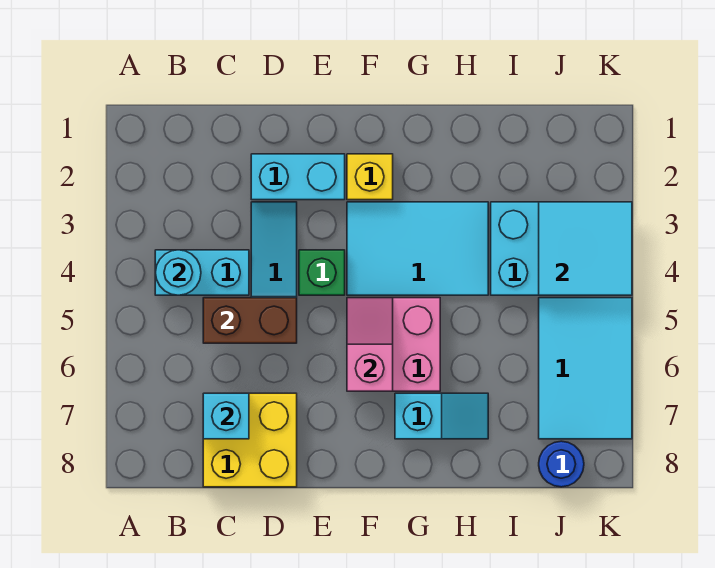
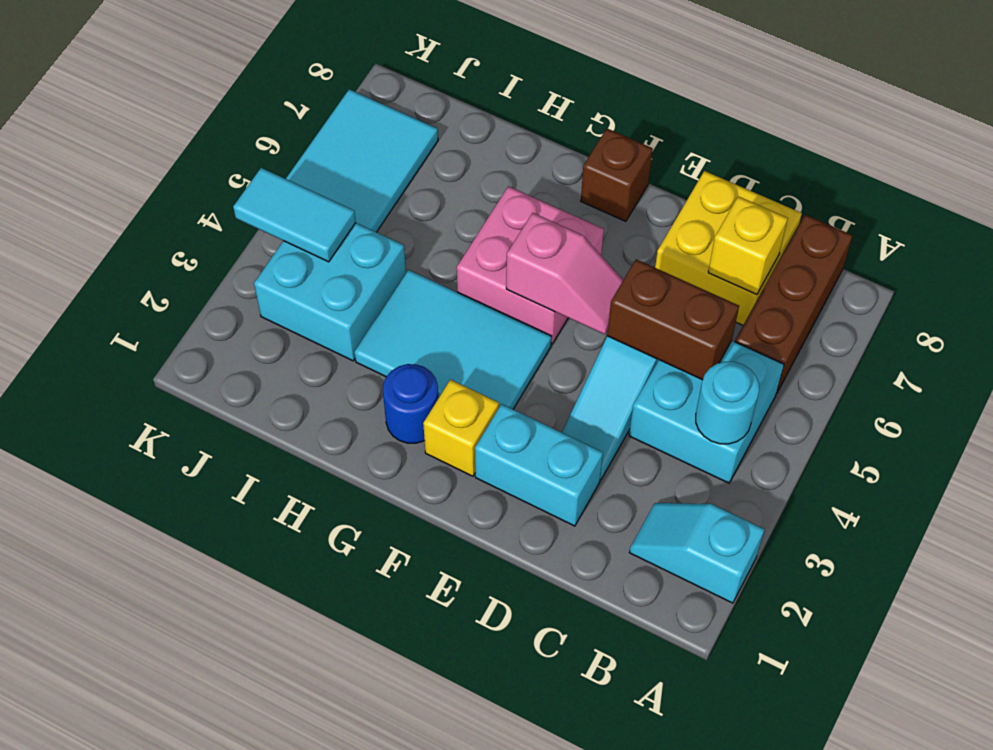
cyan brick B4:C4 level 1 -> cyan brick B4:C5 level 1
none -> brown brick B6:B8 level 1
cyan brick C7 level 2 -> yellow brick C7 level 2
green brick E4 level 1 -> none
pink slope F5:F6 level 2 top 6 -> pink slope E5:F5 level 2 top F
none -> brown brick F8 level 1
cyan slope G7:H7 level 1 top G -> cyan slope A2:B2 level 1 top A
cyan tile J3:K4 level 2 -> cyan tile J4:K4 level 2
blue round brick J8 level 1 -> blue round brick G2 level 1

